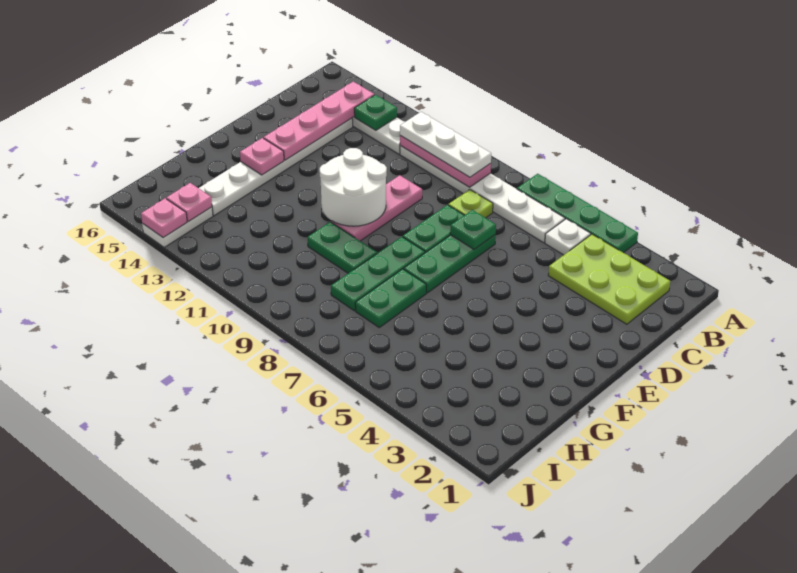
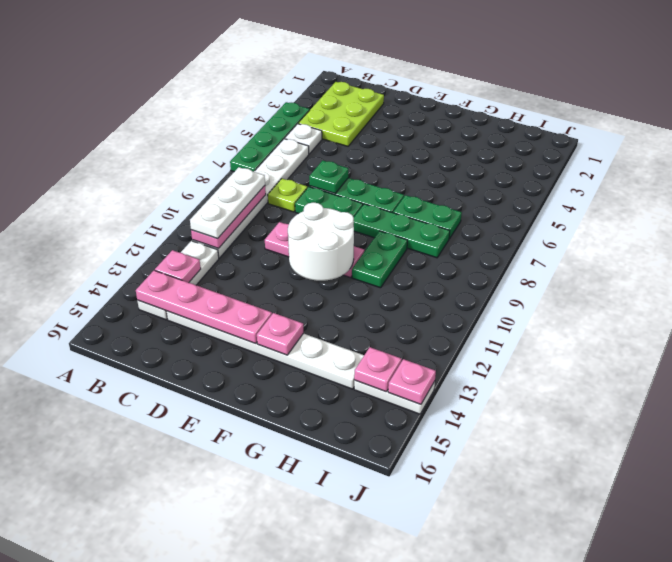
green plate B13 level 2 -> pink plate B13 level 2

